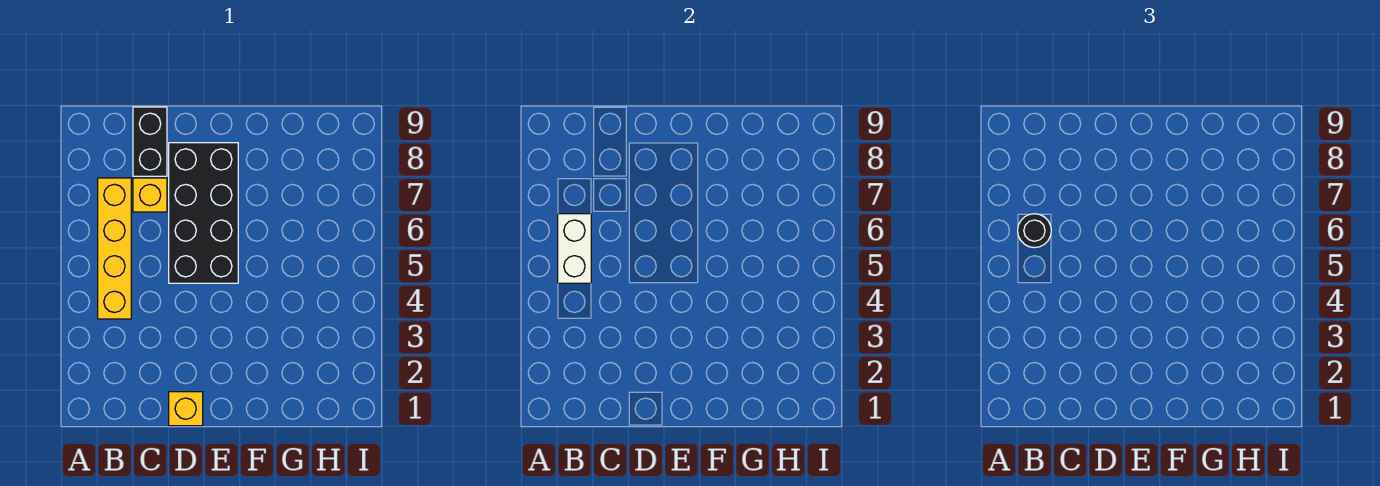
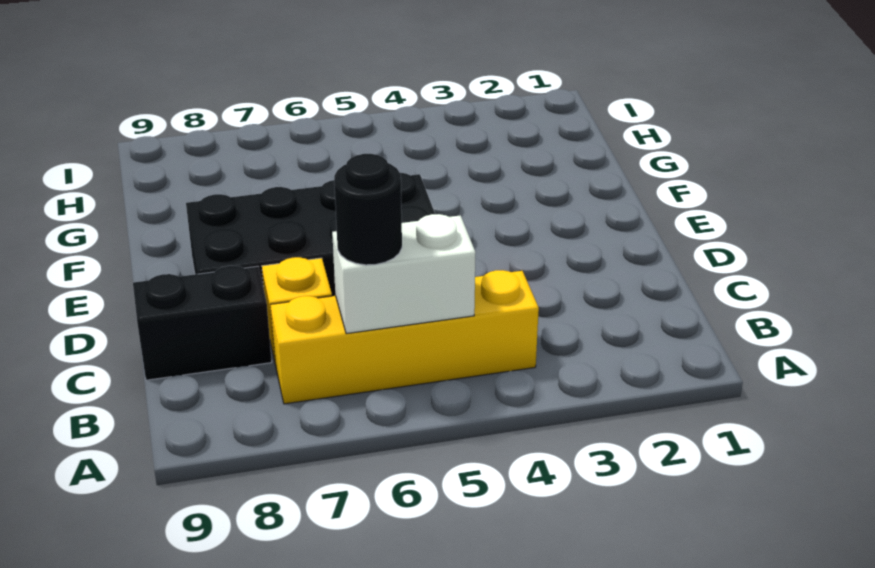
yellow brick D1 level 1 -> none

